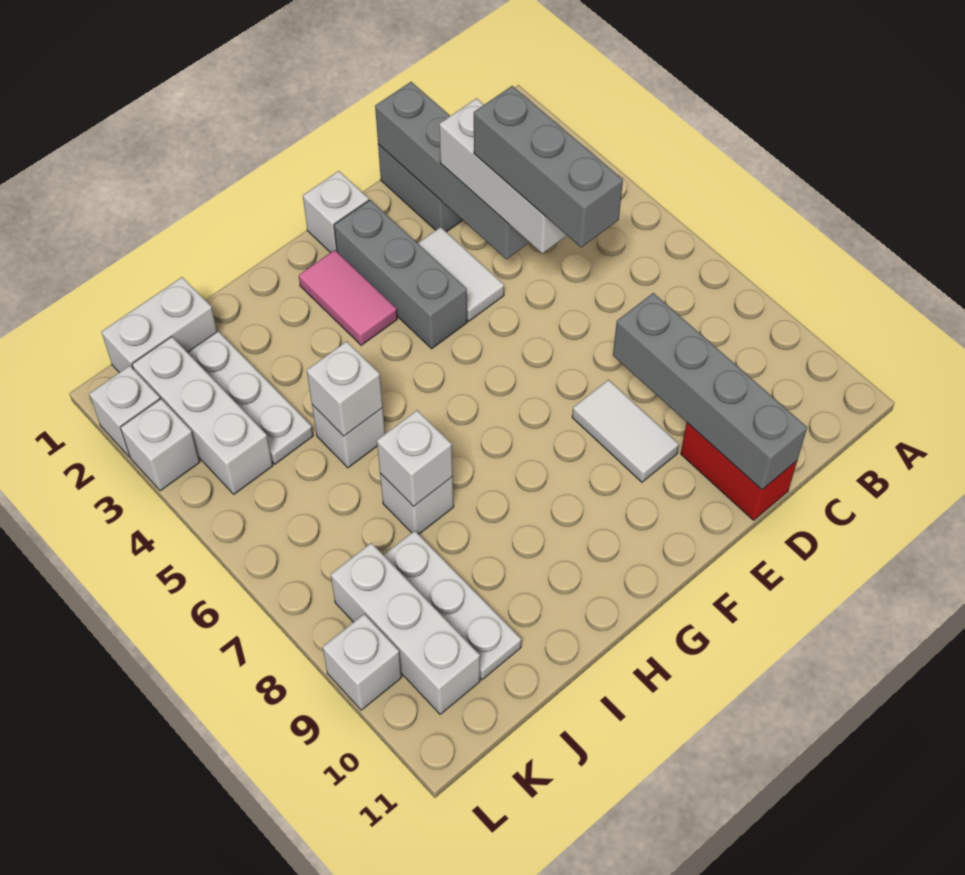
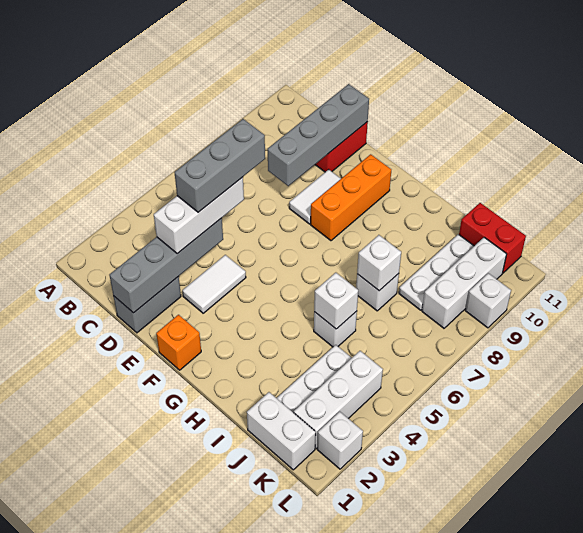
white brick F1 level 1 -> orange brick F1 level 1
grey brick F2:F4 level 1 -> none
none -> orange brick F8:F10 level 1
pink tile G2:G3 level 1 -> none
none -> red brick J11:K11 level 1
white brick L3 level 1 -> none

